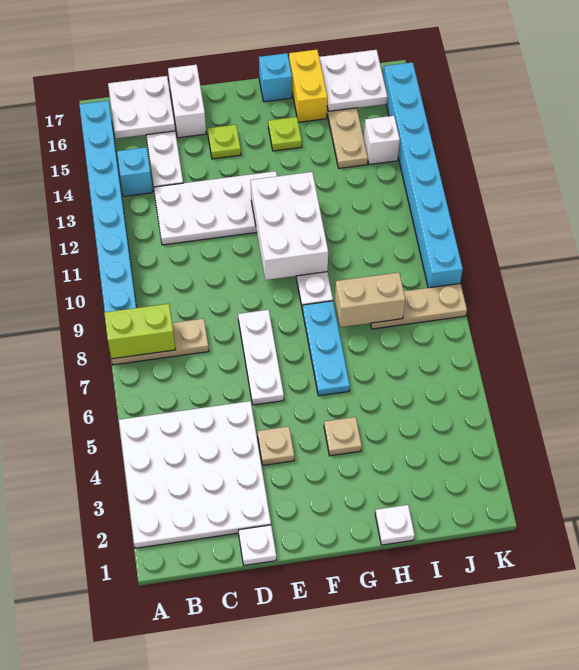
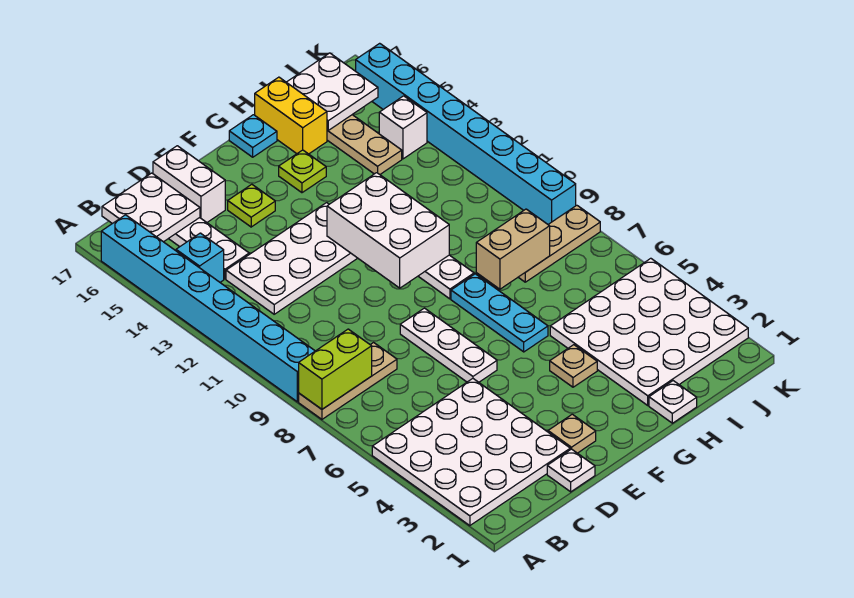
tan plate E4 level 1 -> tan plate E2 level 1
cyan brick G17 level 1 -> cyan plate G17 level 1
none -> white plate H2:K5 level 1

